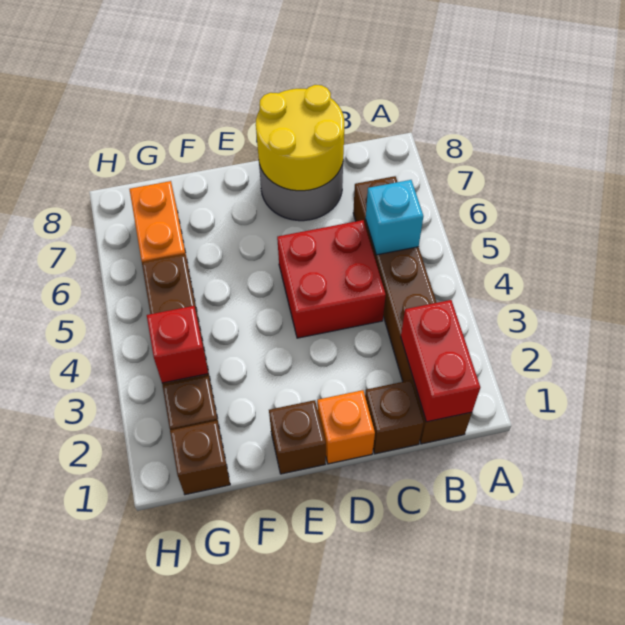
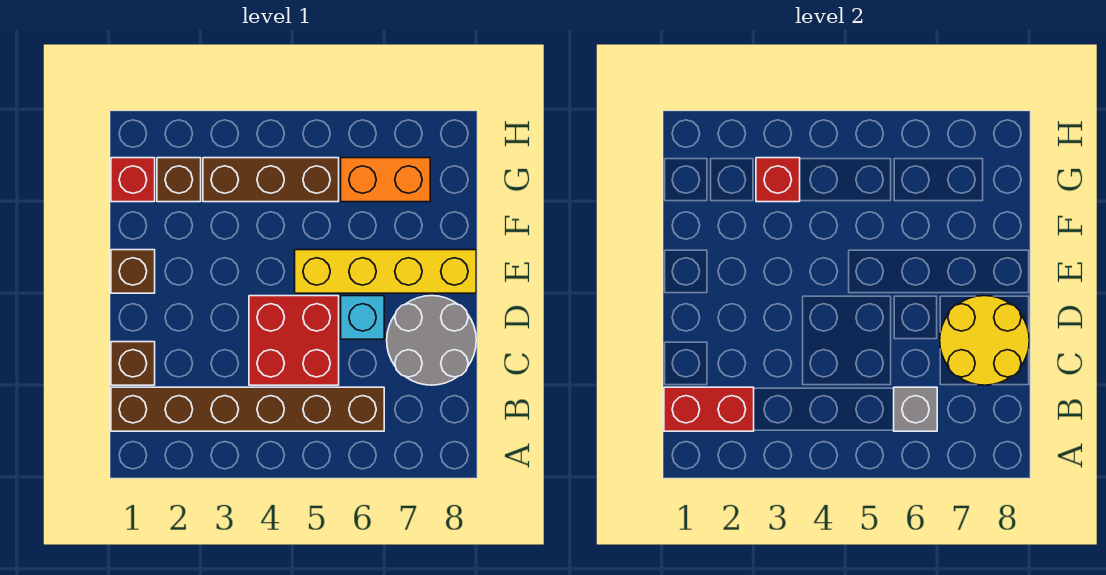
cyan brick B5 level 2 -> cyan brick D6 level 1
none -> grey brick B6 level 2
orange brick D1 level 1 -> none
none -> yellow brick E5:E8 level 1
brown brick G1 level 1 -> red brick G1 level 1

